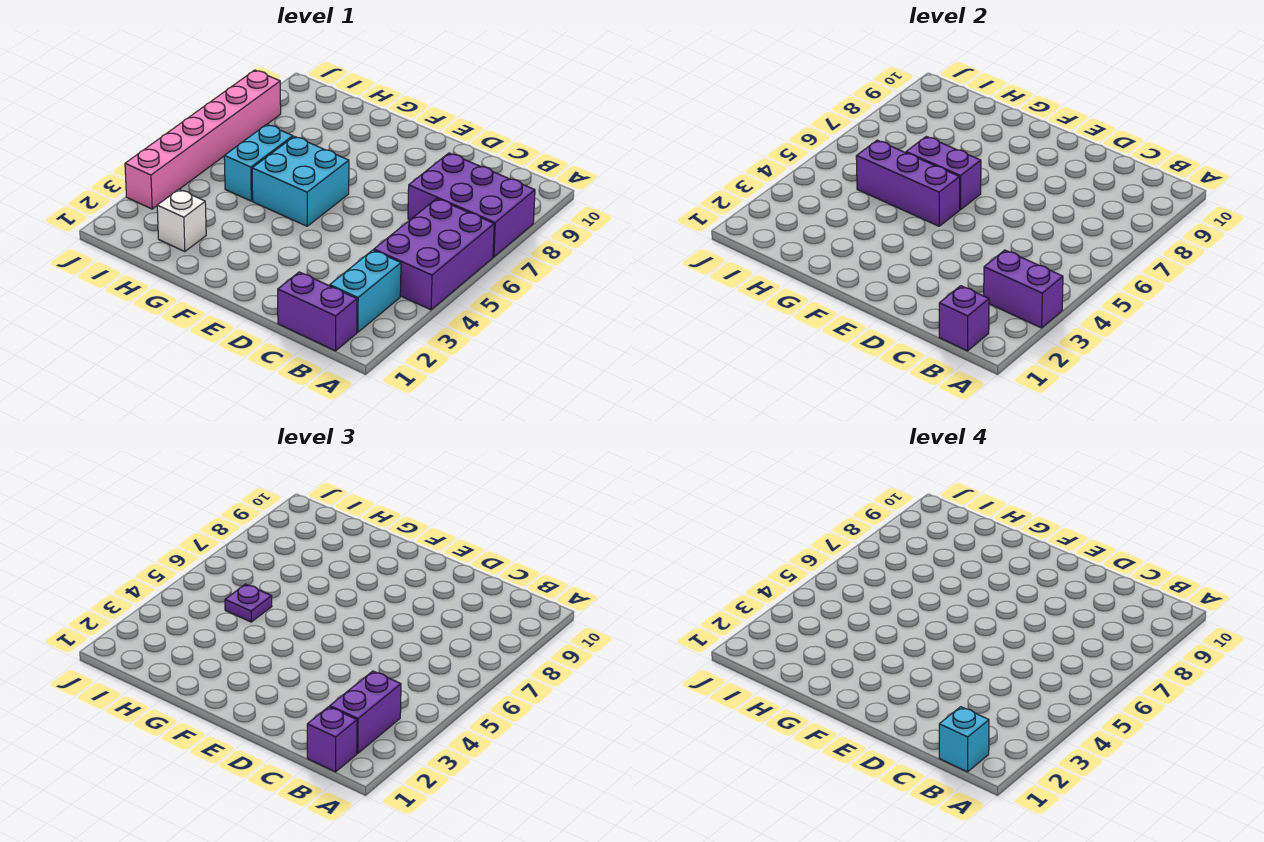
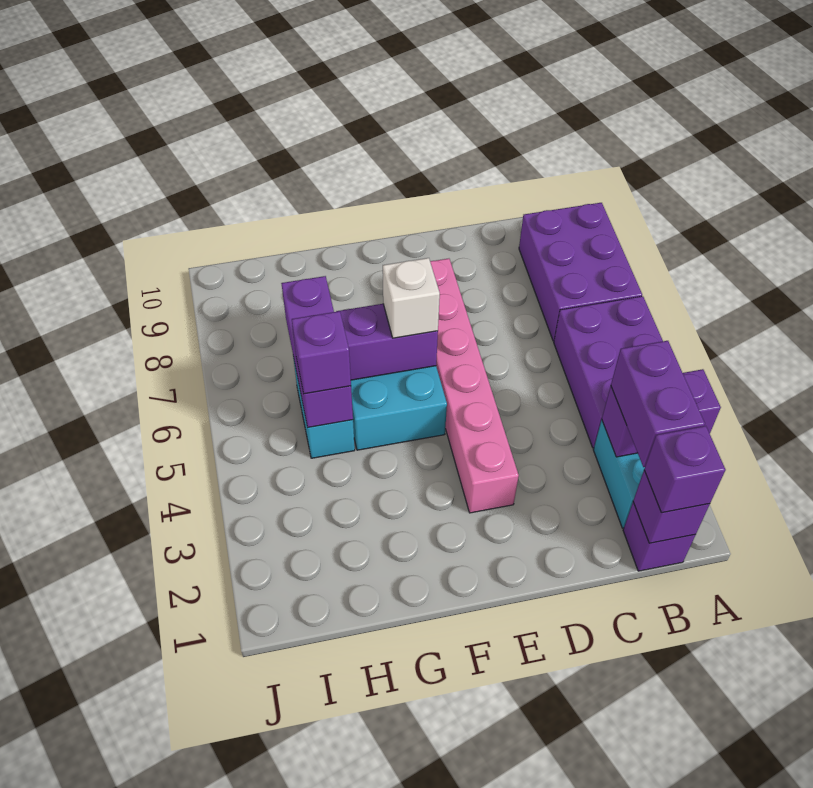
purple brick A7:C8 level 1 -> purple brick A7:B9 level 1
purple brick B1:C1 level 1 -> purple brick B1 level 1
cyan brick B1 level 4 -> none
purple brick F5:H5 level 2 -> purple brick H5:H7 level 2
white brick H2 level 1 -> white brick F6 level 3
purple plate H5 level 3 -> purple brick H5 level 3
pink brick J3:J8 level 1 -> pink brick E3:E8 level 1

